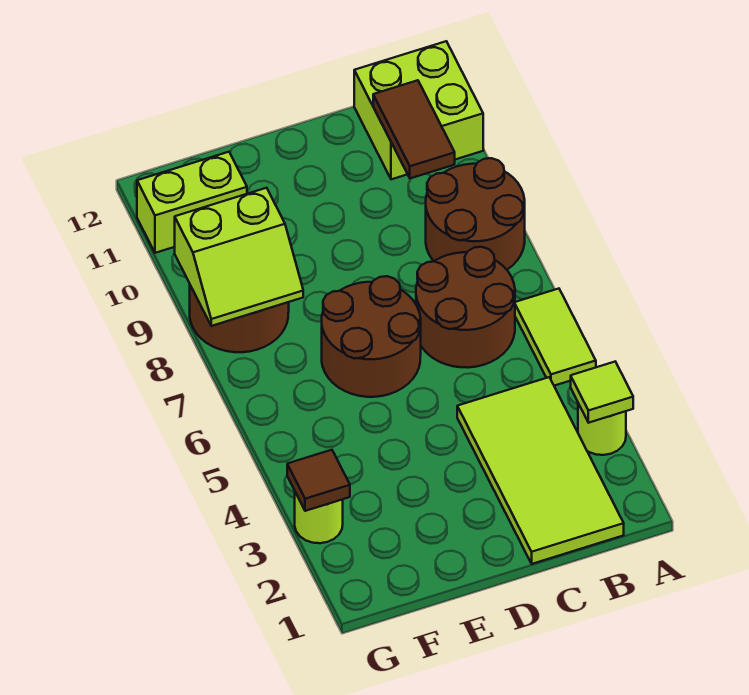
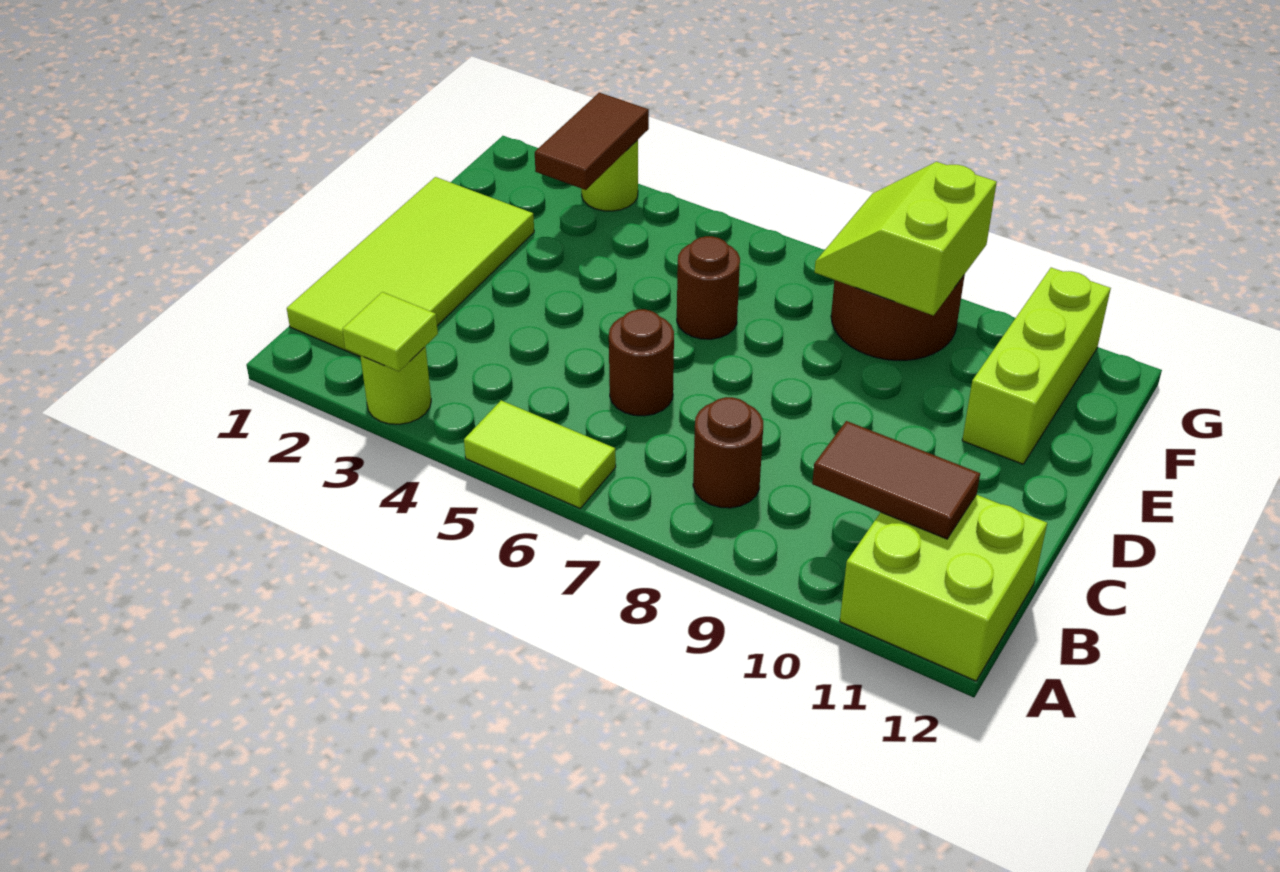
brown round brick A8:B9 level 1 -> brown round brick B8 level 1
lime tile B1:C4 level 1 -> lime tile B1:E2 level 1
brown round brick B6:C7 level 1 -> brown round brick C6 level 1
brown round brick D6:E7 level 1 -> brown round brick E6 level 1
lime brick F11:G11 level 1 -> lime brick E11:G11 level 1
brown tile G3 level 2 -> brown tile F3:G3 level 2

